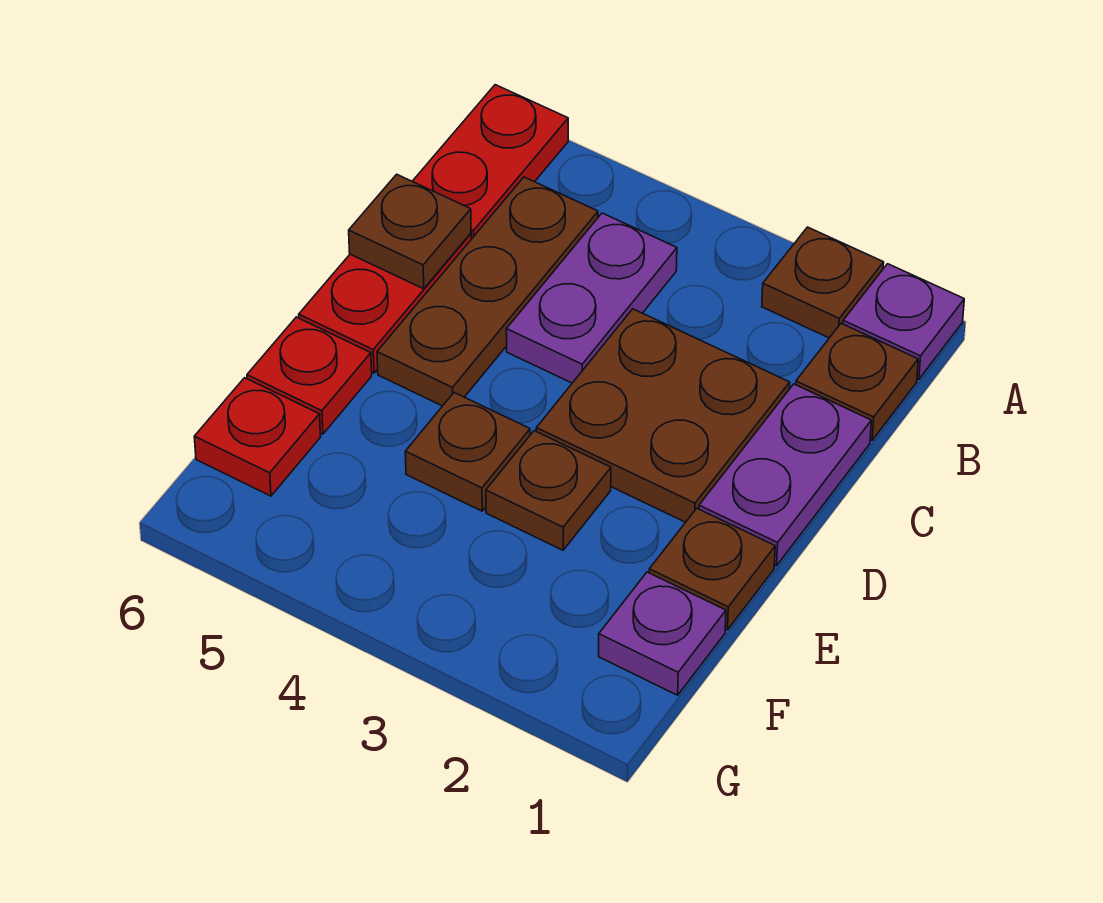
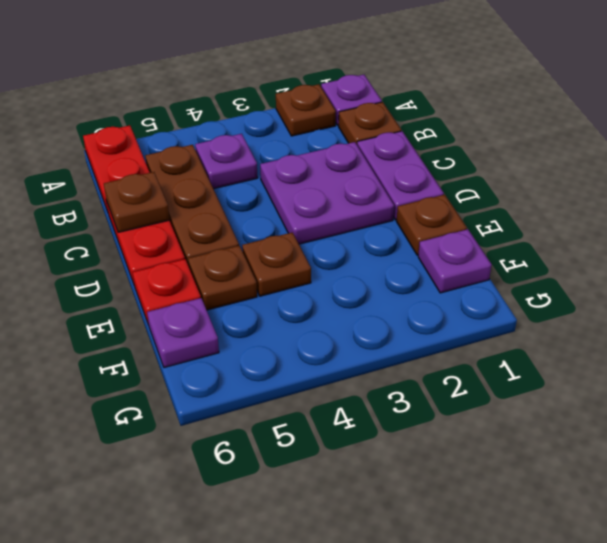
purple plate B4:C4 level 1 -> purple plate B4 level 1
brown plate C2:D3 level 1 -> purple plate C2:D3 level 1
brown plate E3 level 1 -> brown plate E5 level 1
red plate F6 level 1 -> purple plate F6 level 1

